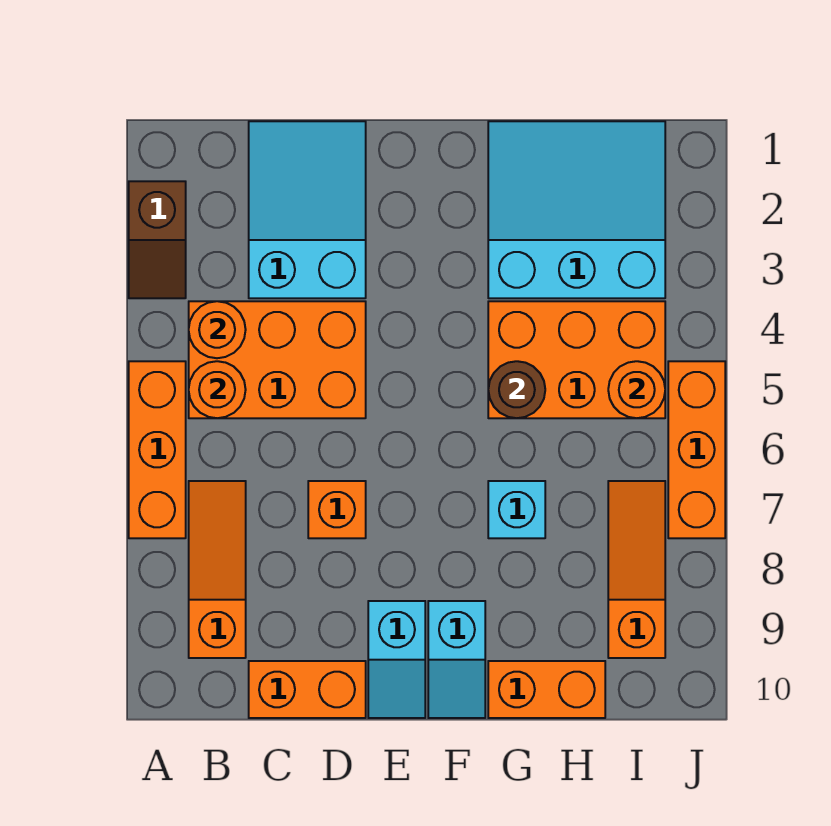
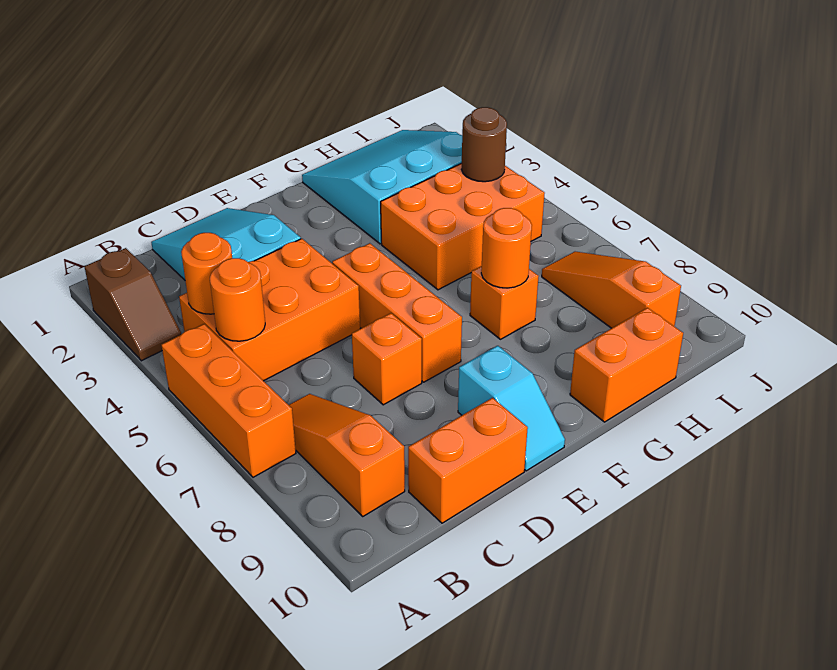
cyan slope F9:F10 level 1 top 9 -> none
brown round brick G5 level 2 -> brown round brick I4 level 2
cyan brick G7 level 1 -> orange brick G7 level 1
orange round brick I5 level 2 -> orange round brick G7 level 2
orange brick J5:J7 level 1 -> orange brick E5:E7 level 1

